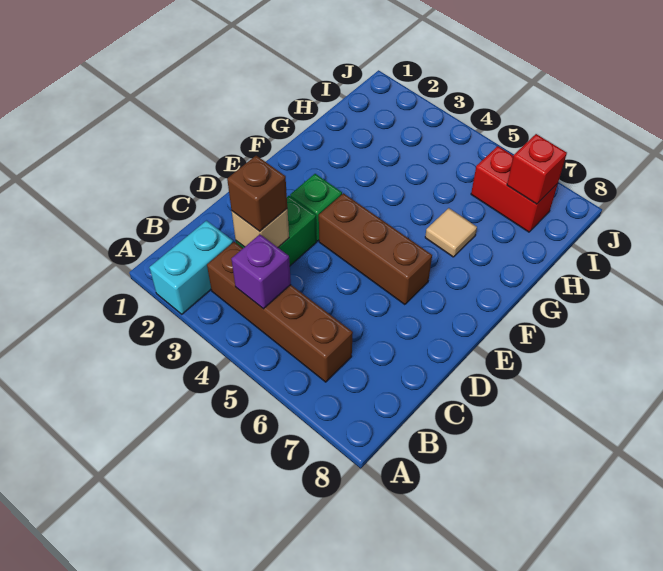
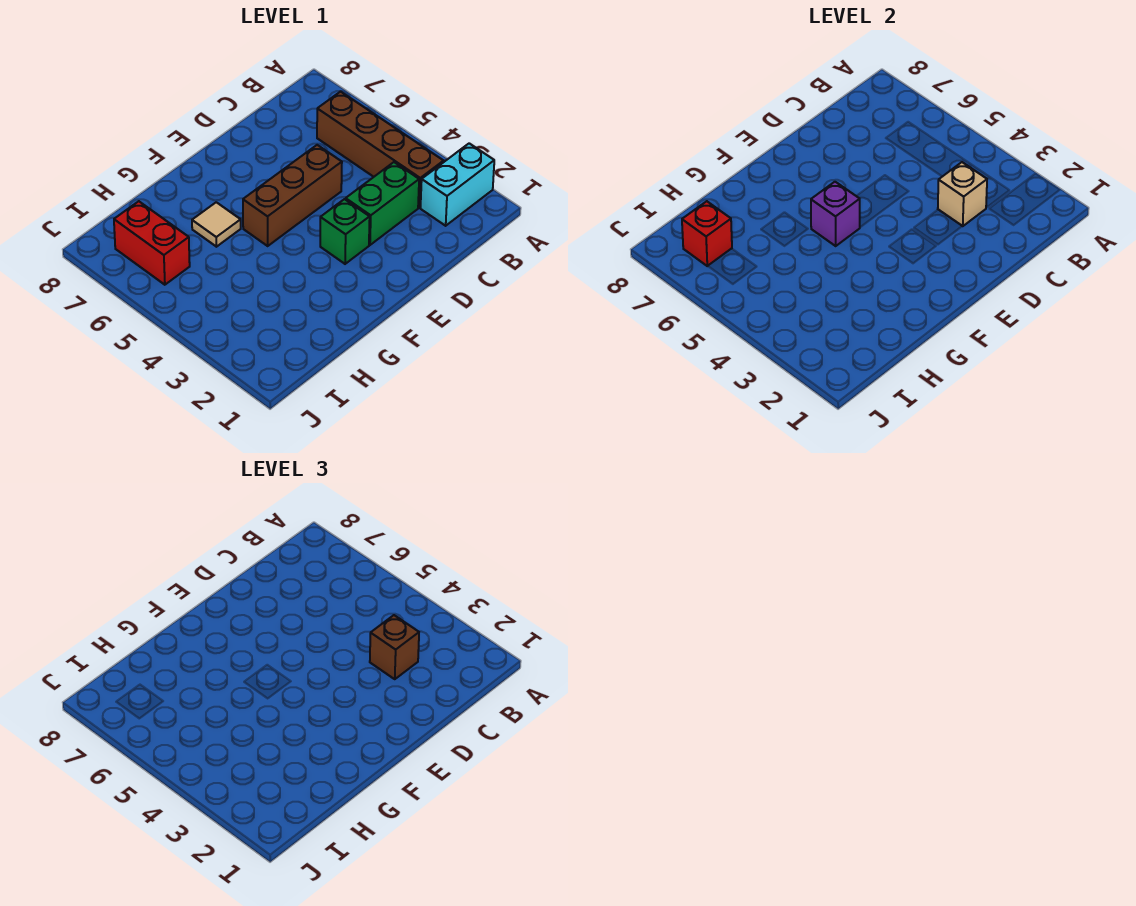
purple brick B4 level 2 -> purple brick F5 level 2
brown brick E4:E6 level 1 -> brown brick D5:F5 level 1

